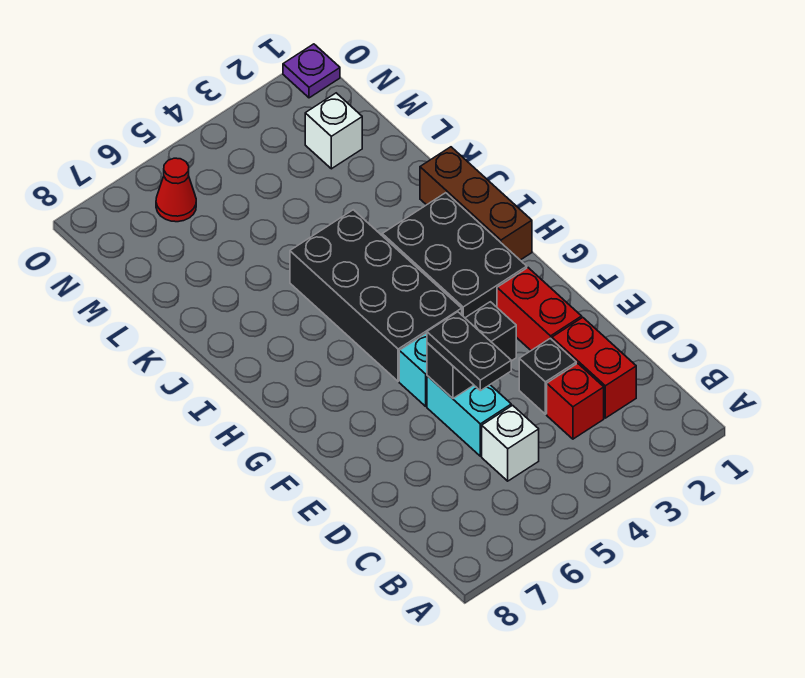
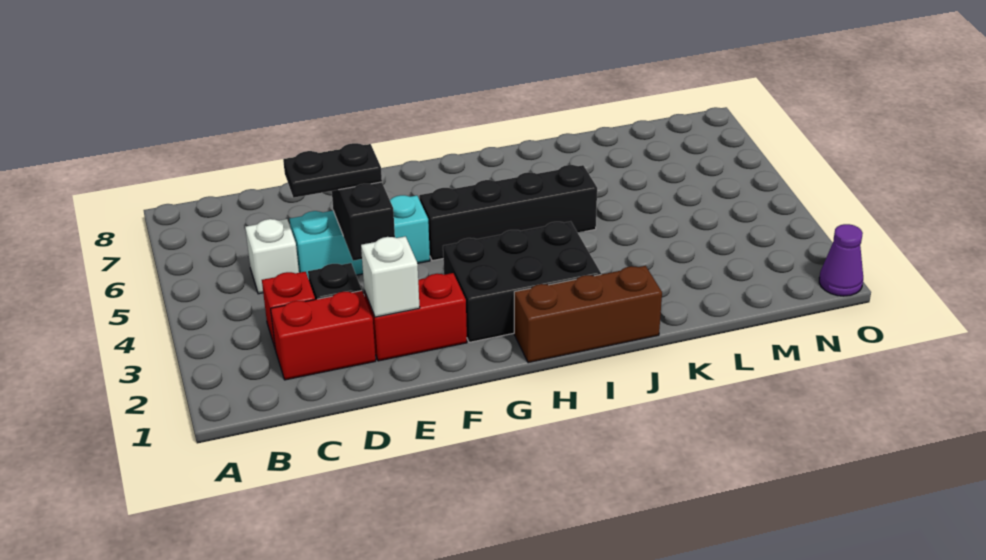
black brick G4:J5 level 1 -> black brick G5:J5 level 1
white brick M2 level 1 -> white brick E2 level 2
red cone N6 level 1 -> none
purple plate O1 level 1 -> purple cone O1 level 1

